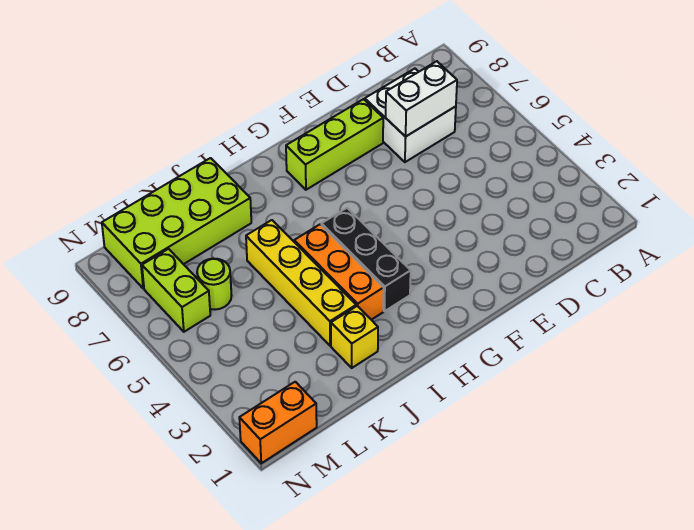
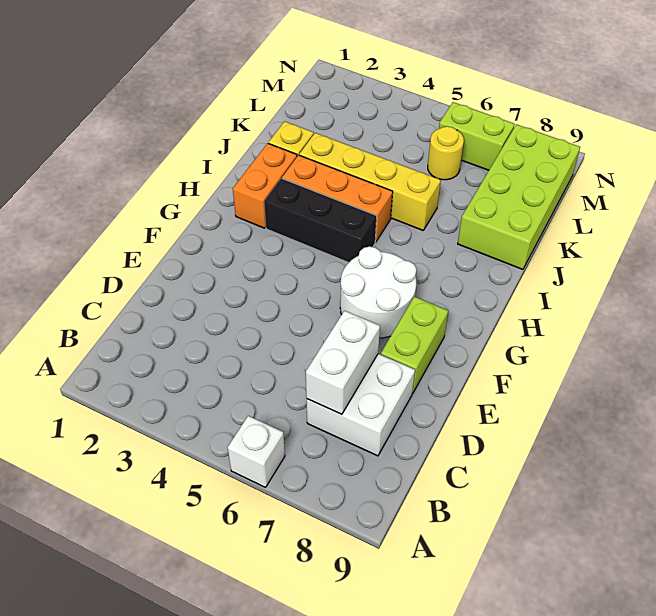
none -> white brick A6 level 1
lime brick E8:G8 level 1 -> lime brick E8:F8 level 1
none -> white round brick F6:G7 level 1
lime round brick L6 level 1 -> yellow round brick L6 level 1
orange brick M1:N1 level 1 -> orange brick H2:I2 level 1

